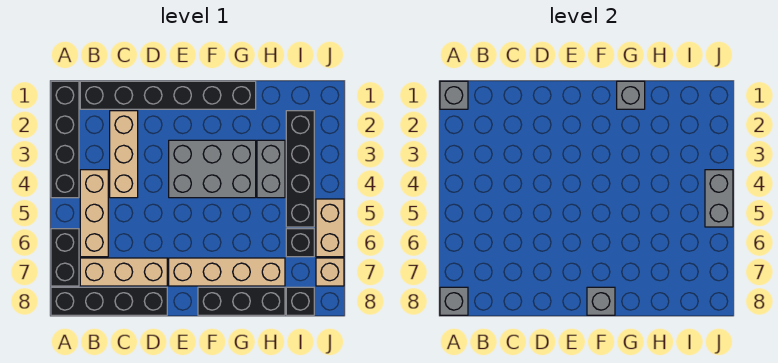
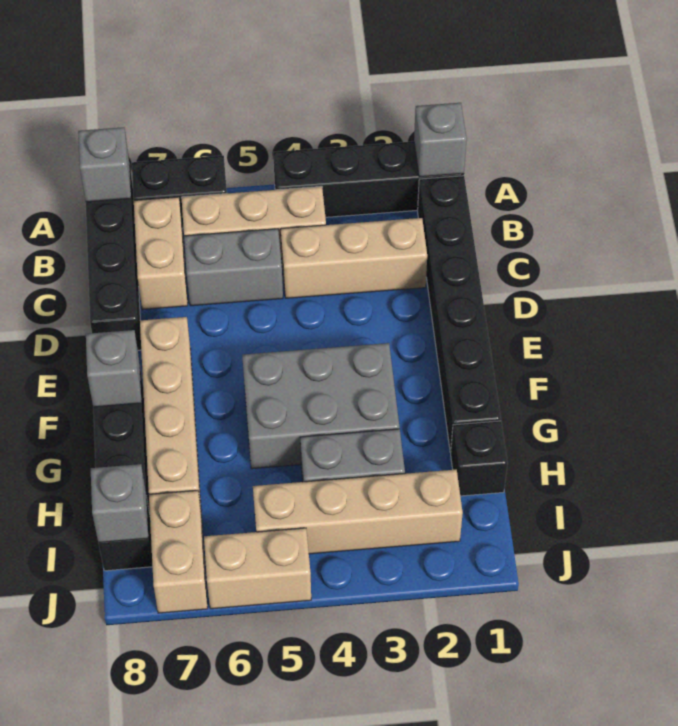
tan brick B7:D7 level 1 -> tan brick B7:C7 level 1
grey brick E3:G4 level 1 -> grey brick F3:G5 level 1
grey brick G1 level 2 -> grey brick I8 level 2
black brick I2:I5 level 1 -> tan brick I2:I5 level 1
black brick I6 level 1 -> black brick H1 level 1
grey brick J4:J5 level 2 -> grey brick C5:C6 level 1
tan brick J7 level 1 -> tan brick I7:J7 level 1

